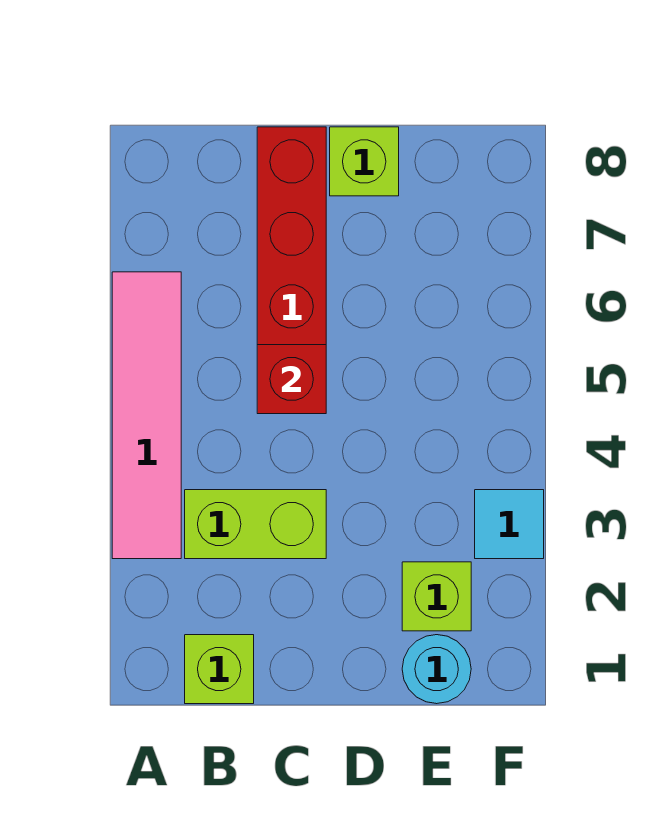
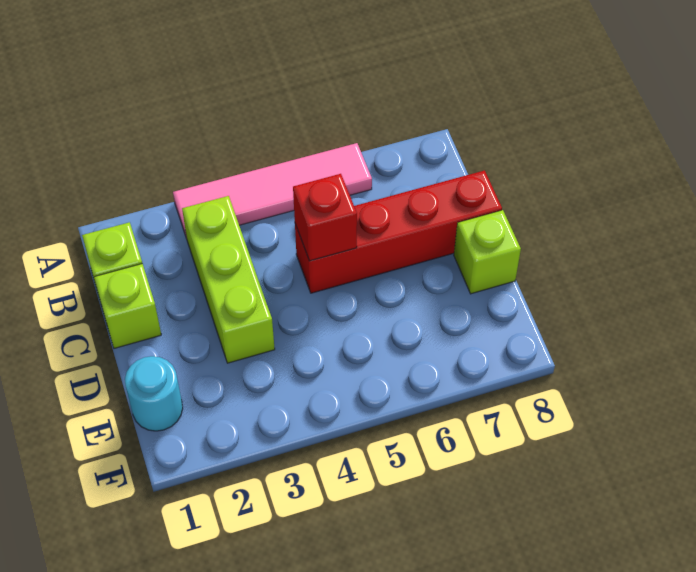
lime brick B3:C3 level 1 -> lime brick B3:D3 level 1
lime brick E2 level 1 -> lime brick C1 level 1
cyan tile F3 level 1 -> none

